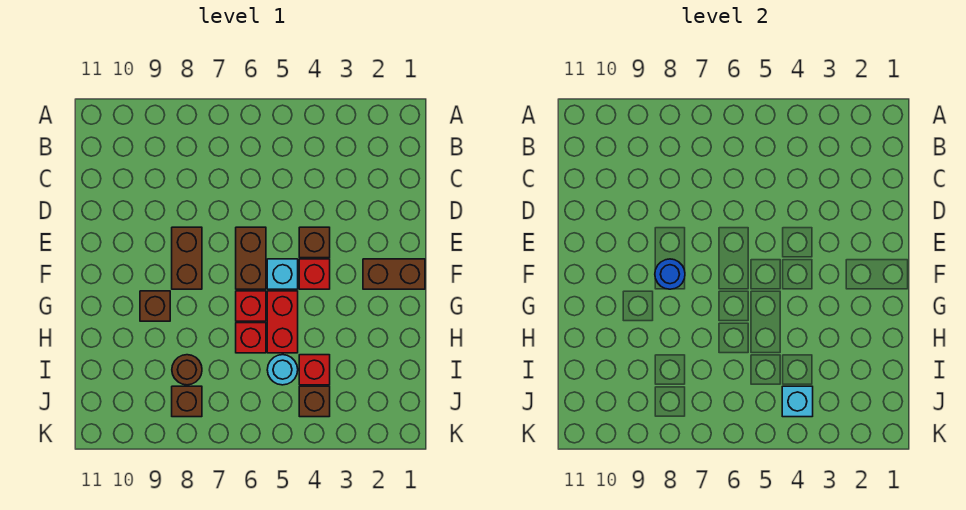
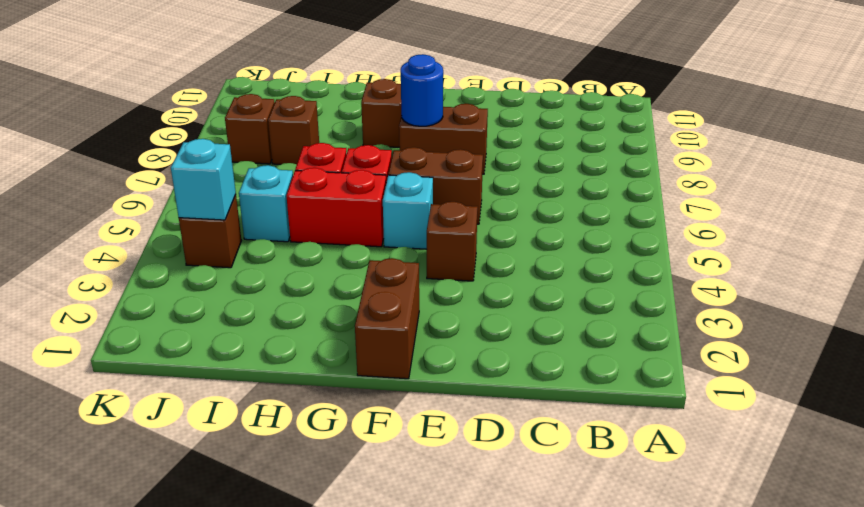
red brick F4 level 1 -> none
red brick I4 level 1 -> none
cyan round brick I5 level 1 -> cyan brick I5 level 1
brown round brick I8 level 1 -> brown brick I8 level 1

